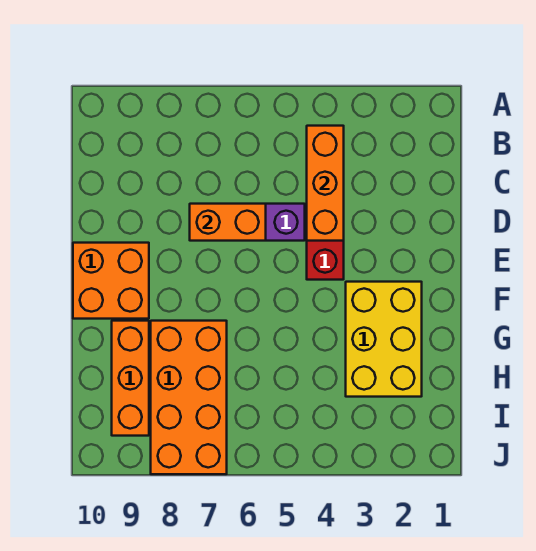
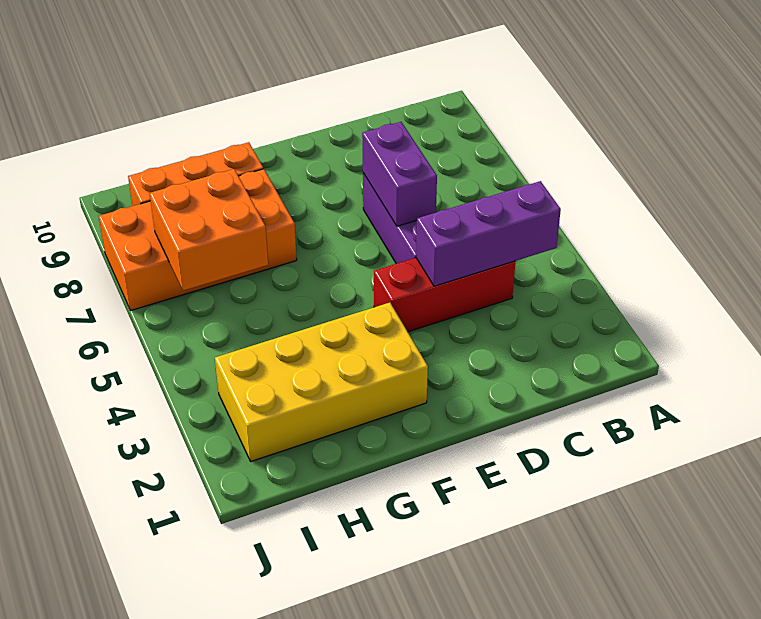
orange brick B4:D4 level 2 -> purple brick B4:D4 level 2
orange brick D6:D7 level 2 -> purple brick D6:D7 level 2
orange brick E9:F10 level 1 -> orange brick H6:I7 level 2
yellow brick F2:H3 level 1 -> yellow brick F2:I3 level 1

